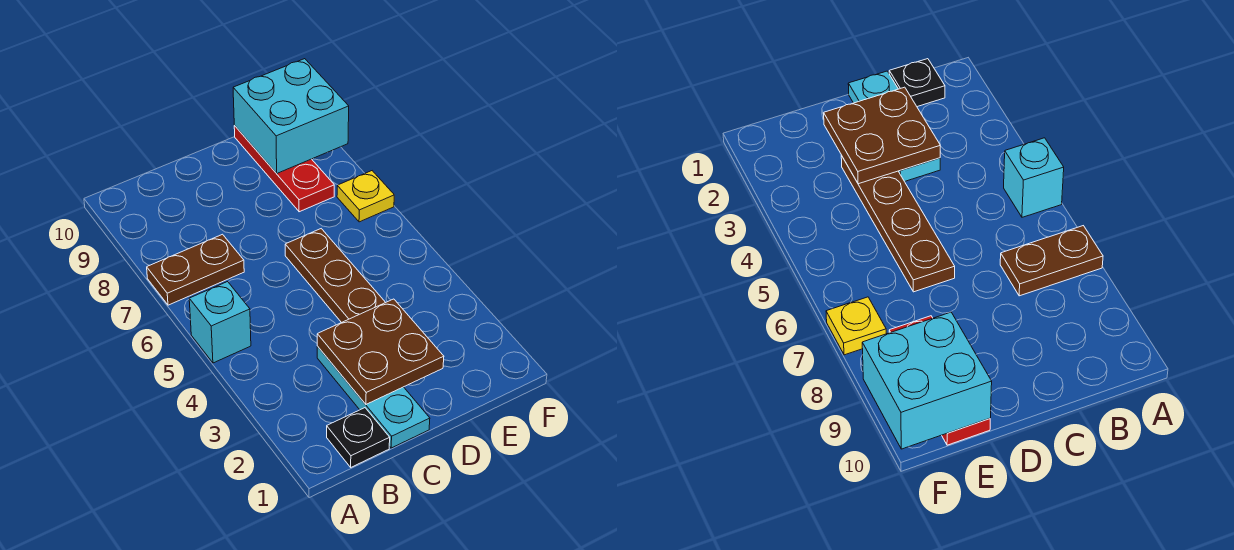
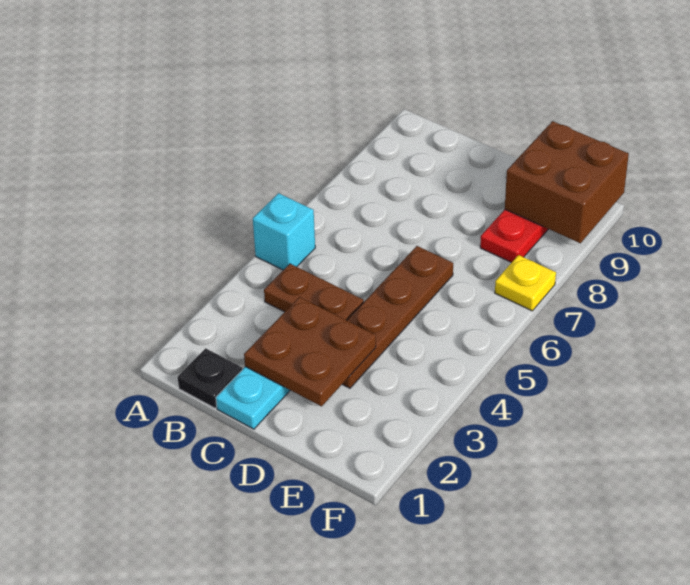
brown plate A7:B7 level 1 -> brown plate B4:C4 level 1
cyan brick E9:F10 level 2 -> brown brick E9:F10 level 2

